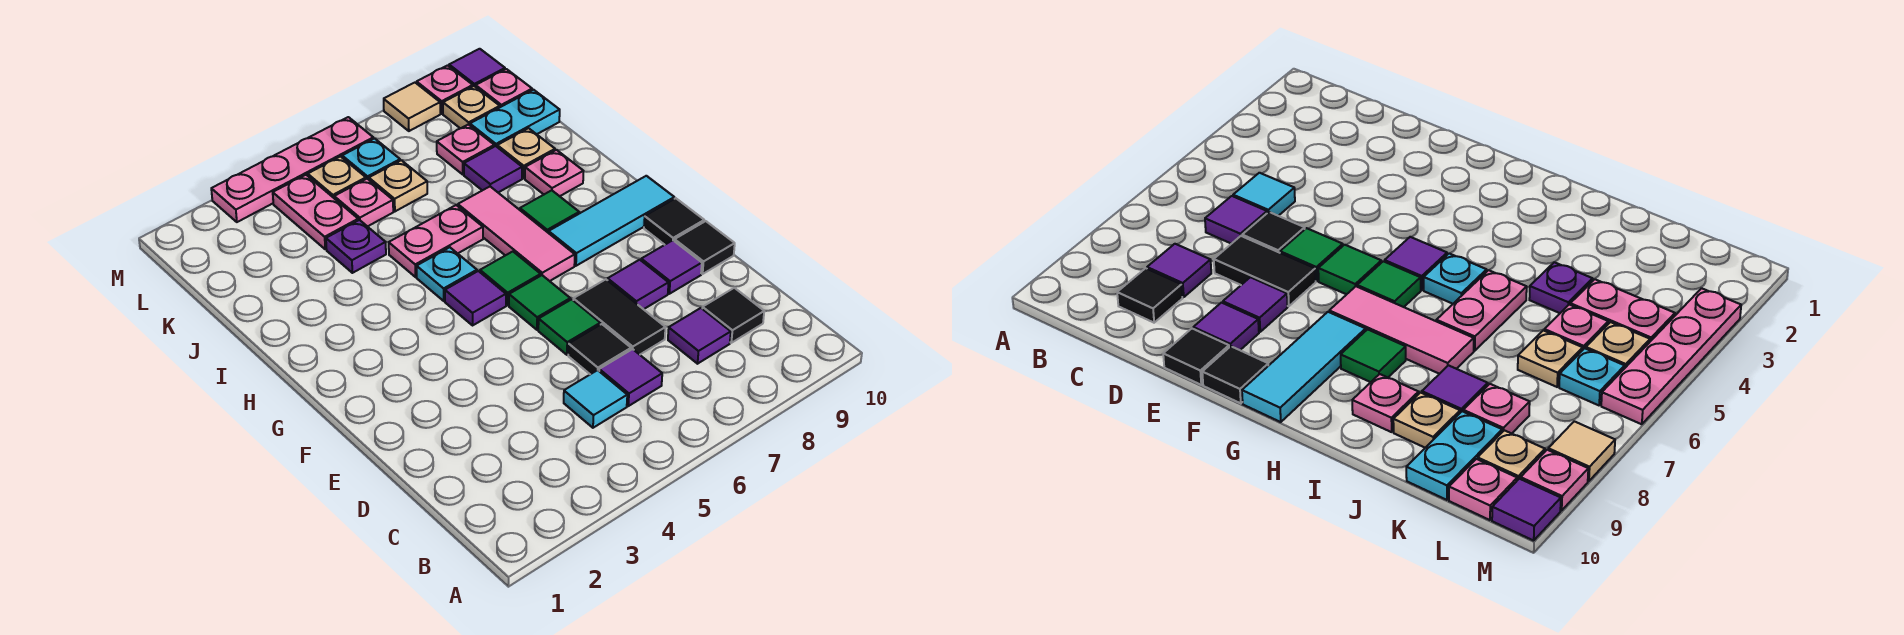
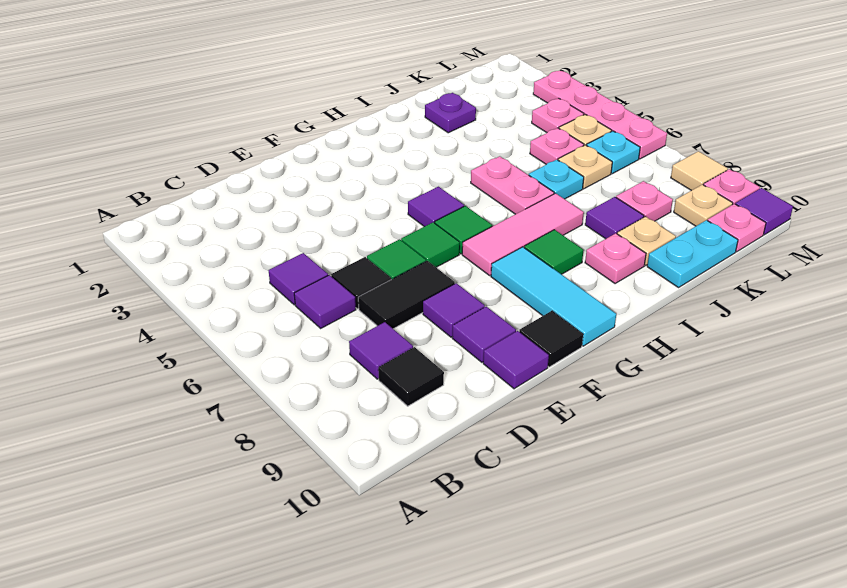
cyan tile C5 level 1 -> purple tile C5 level 1
black tile E10 level 1 -> purple tile E10 level 1
cyan plate H5 level 1 -> cyan plate J6 level 1
purple plate J4 level 1 -> purple plate J2 level 1
pink plate K4:L4 level 1 -> pink plate L4 level 1
cyan plate K9:K10 level 1 -> cyan plate J10:K10 level 1

